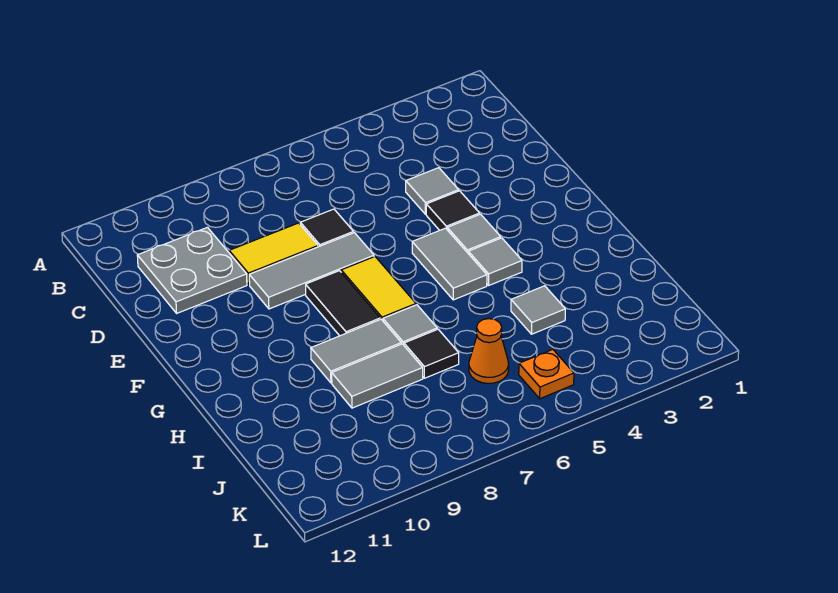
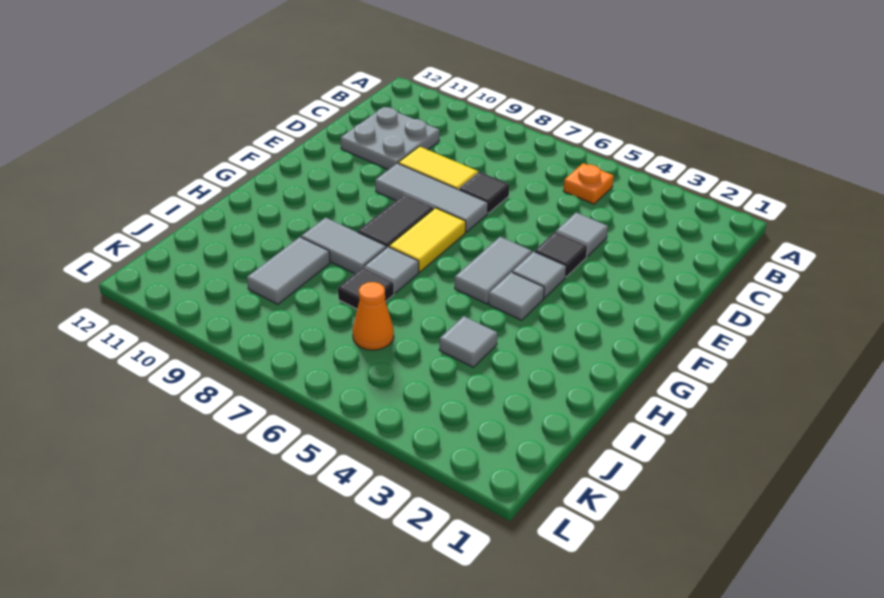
grey tile I8:I9 level 1 -> grey tile I9:J9 level 1
orange plate K5 level 1 -> orange plate B5 level 1

